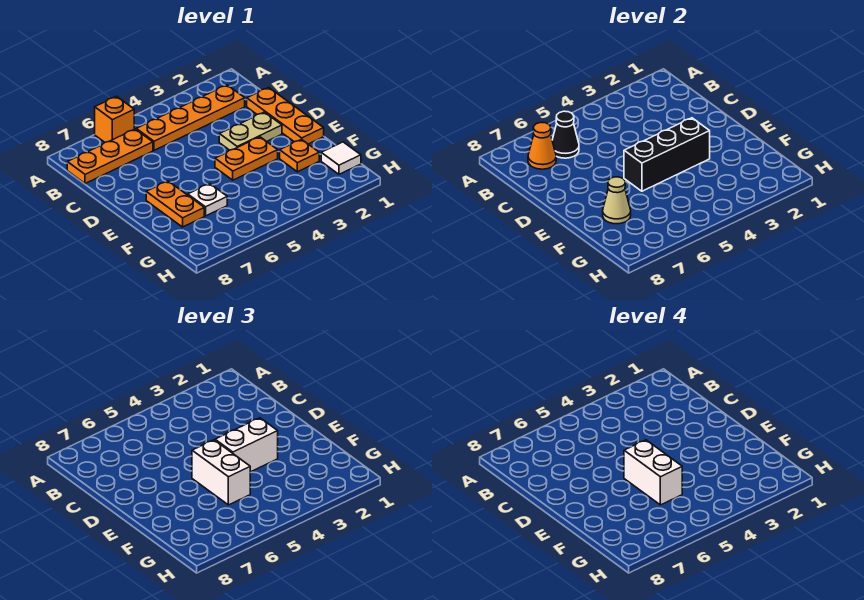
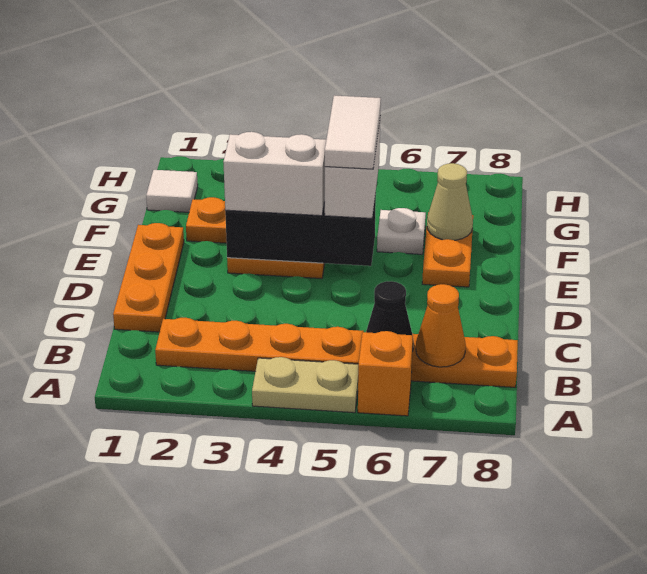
tan plate D2:D3 level 1 -> tan plate A4:A5 level 1
white brick E5:F5 level 4 -> white tile E5:F5 level 4

